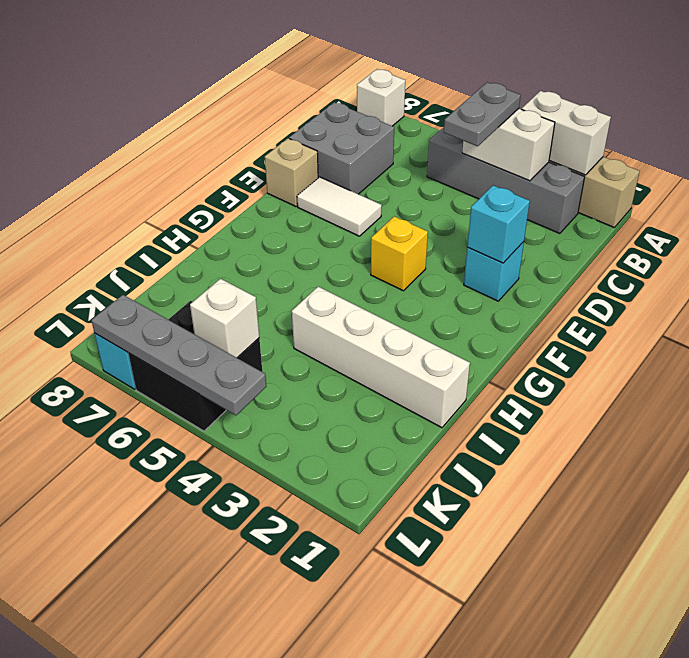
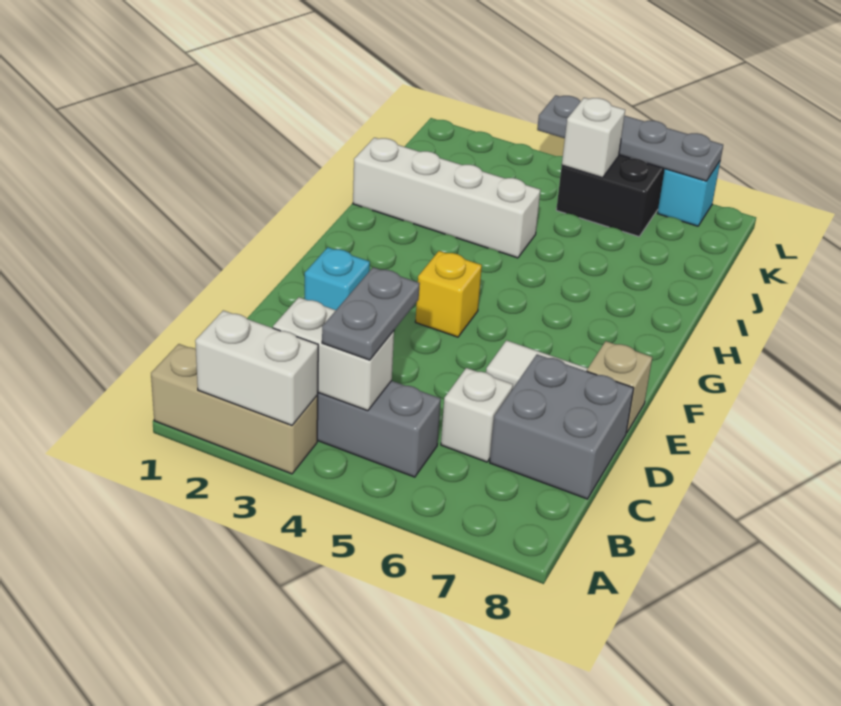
white brick A8 level 1 -> white brick C6 level 1
cyan brick E2 level 2 -> none

